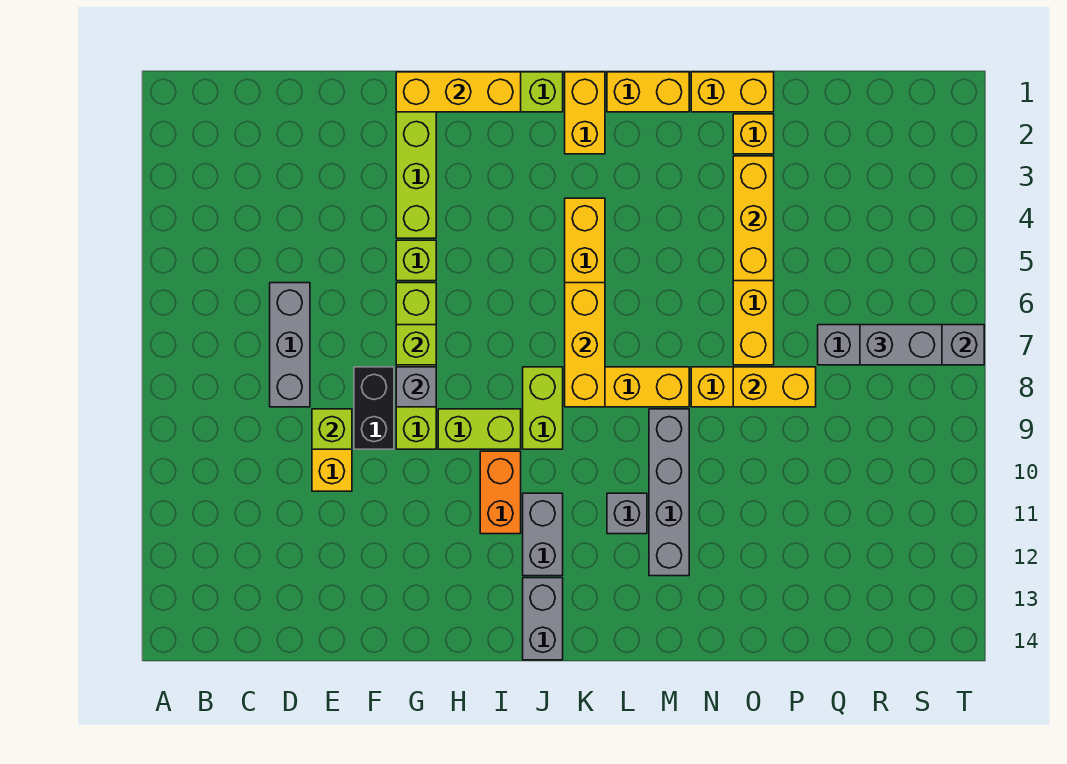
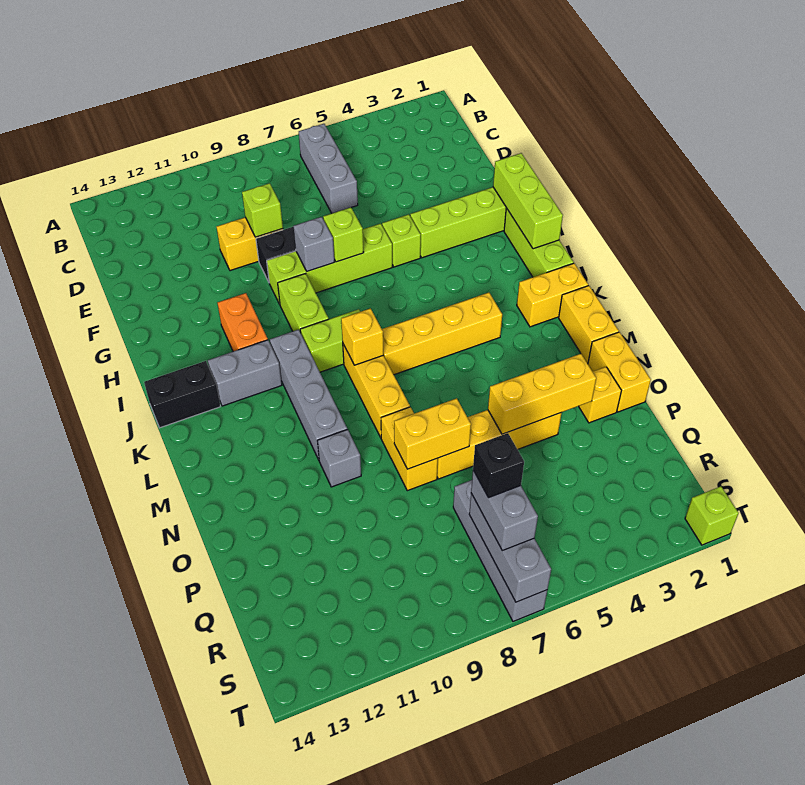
grey brick D6:D8 level 1 -> grey brick B6:D6 level 1
yellow brick G1:I1 level 2 -> lime brick G1:I1 level 2
orange brick I10:I11 level 1 -> orange brick H11:I11 level 1
grey brick J13:J14 level 1 -> black brick J13:J14 level 1
yellow brick K6:K8 level 2 -> yellow brick K8 level 2
grey brick L11 level 1 -> grey brick N10 level 1
grey brick M9:M12 level 1 -> grey brick J10:M10 level 1
yellow brick O8:P8 level 2 -> yellow brick O7:O8 level 2
none -> black brick R7 level 4
none -> lime brick T1 level 1

